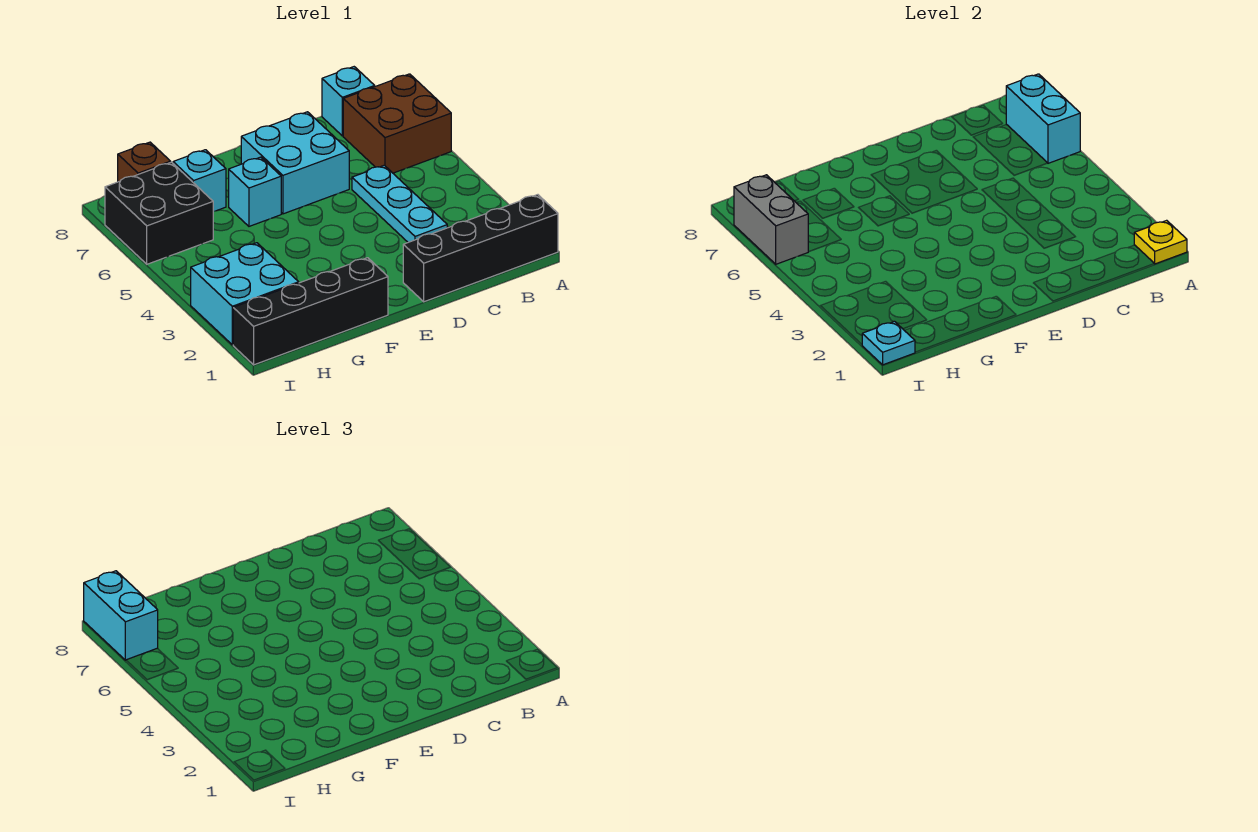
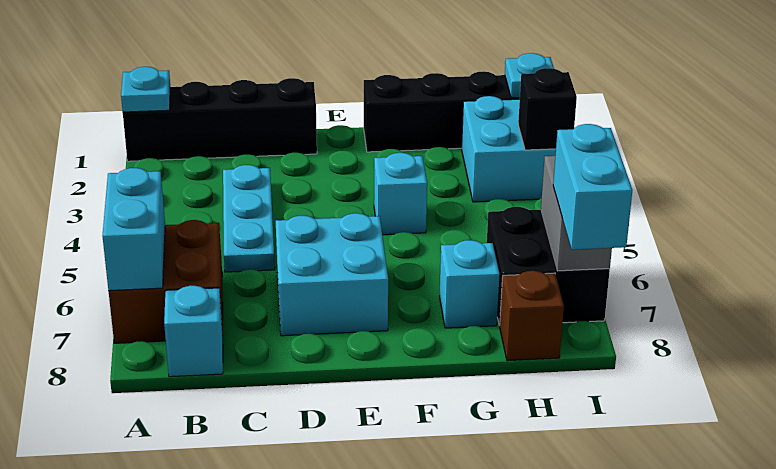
yellow plate A1 level 2 -> cyan plate A1 level 2
cyan brick F6 level 1 -> cyan brick F4 level 1
none -> black brick I3 level 2

